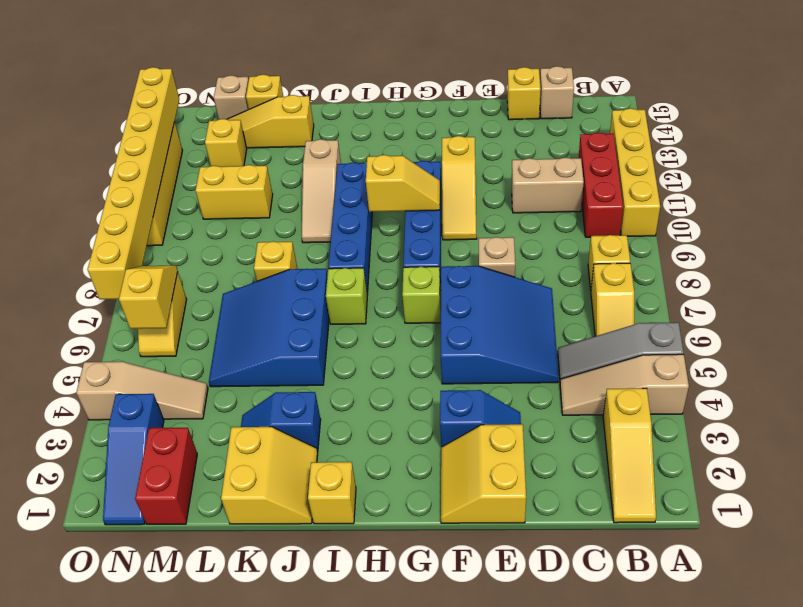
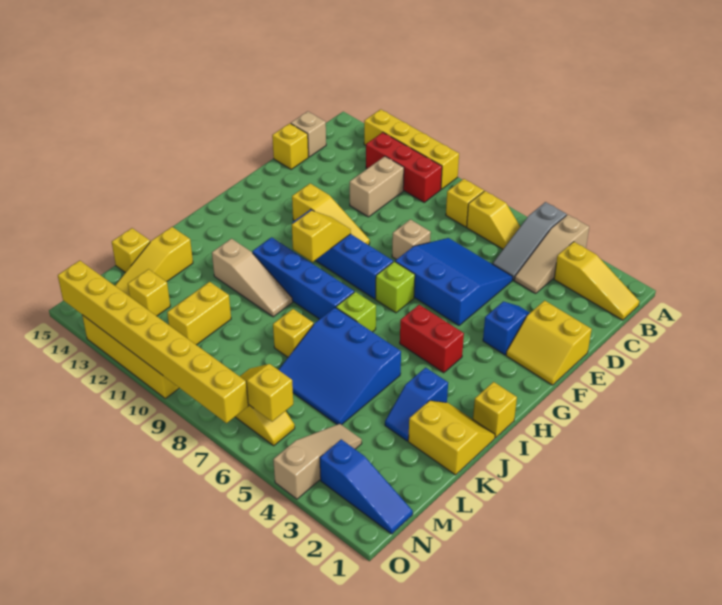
red brick M1:M2 level 1 -> red brick H4:H5 level 1
tan brick M15 level 1 -> none

